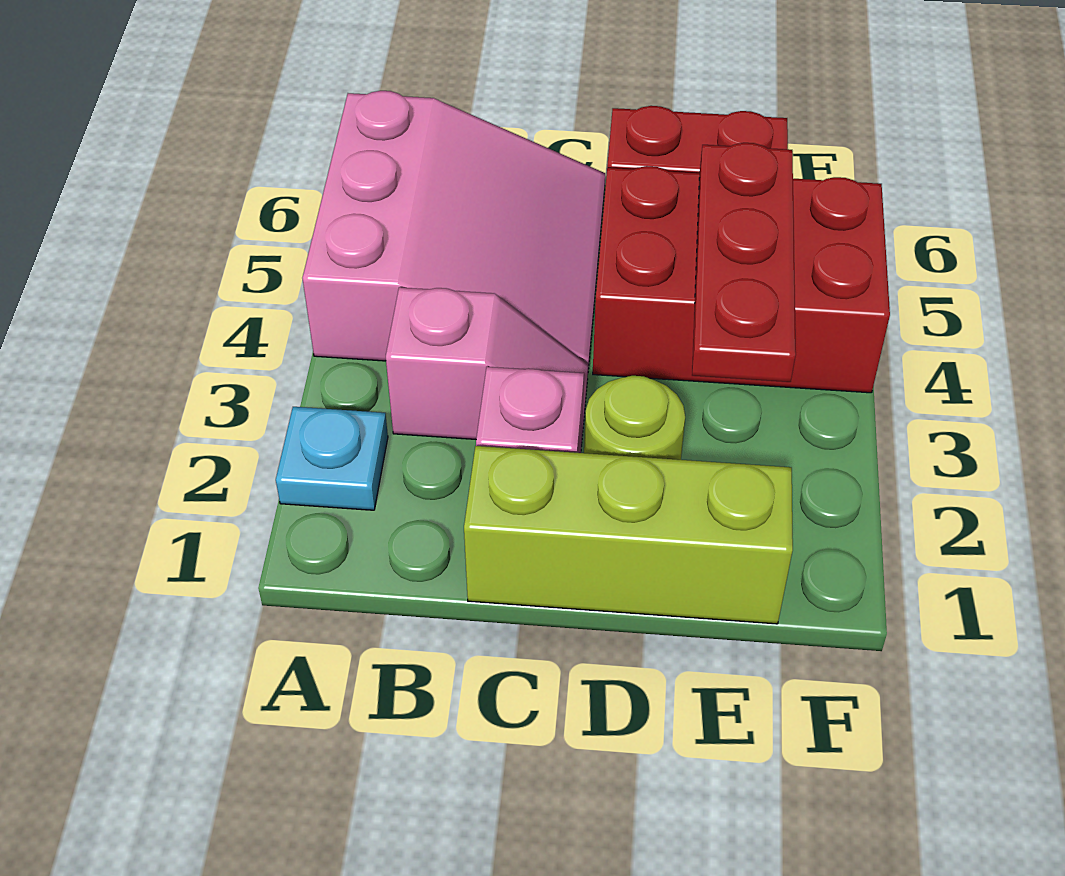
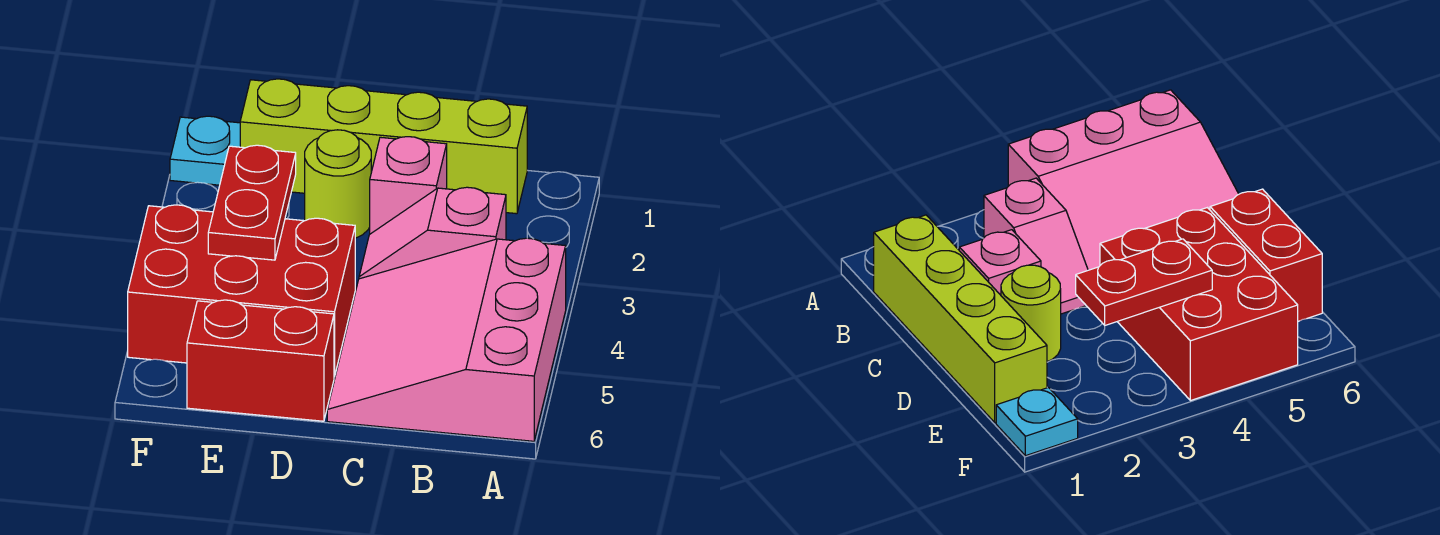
cyan plate A2 level 1 -> cyan plate F1 level 1
lime brick C1:E1 level 1 -> lime brick B1:E1 level 1
red plate E3:E5 level 2 -> red plate E3:E4 level 2

